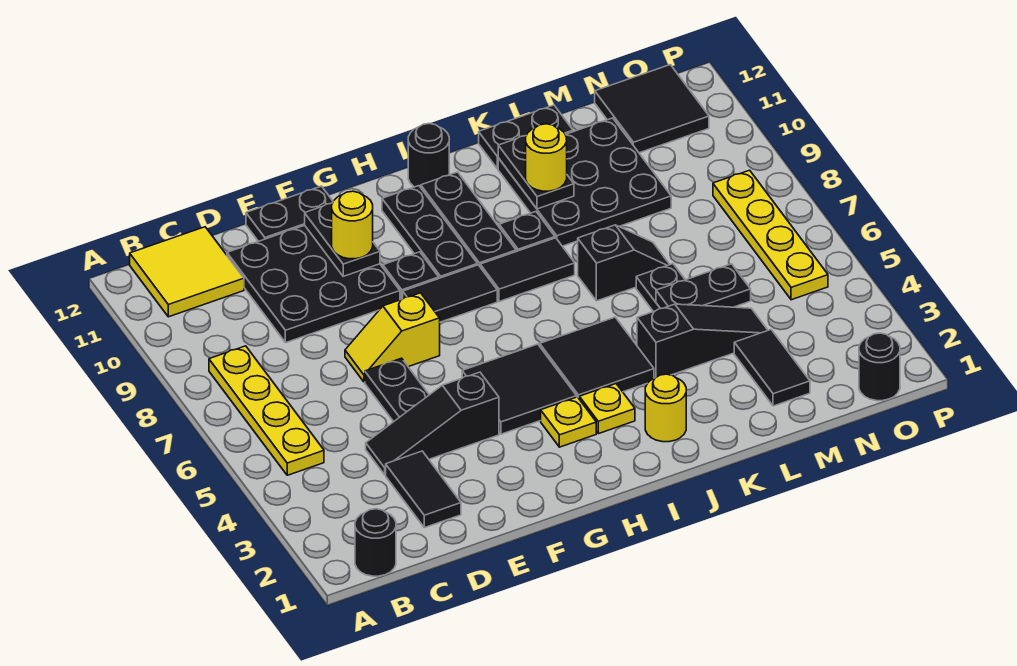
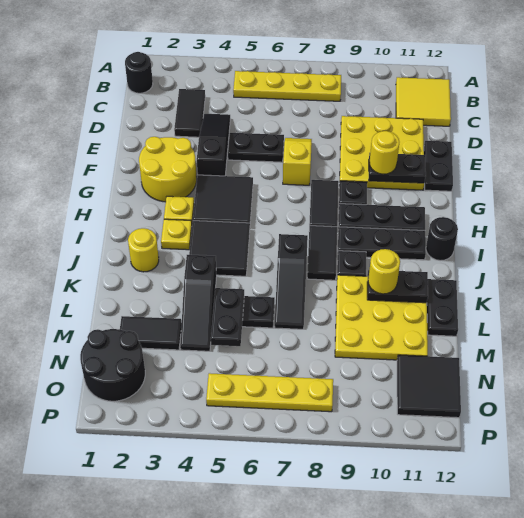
black tile D2:D3 level 1 -> black tile C3:D3 level 1
black plate D9:F11 level 1 -> yellow plate D9:F11 level 1
none -> yellow round brick F2:G3 level 1
black slope K7:L7 level 1 top K -> black slope J7:L7 level 1 top J
black plate K9:M11 level 1 -> yellow plate K9:M11 level 1
black round brick O1 level 1 -> black round brick N1:O2 level 1

